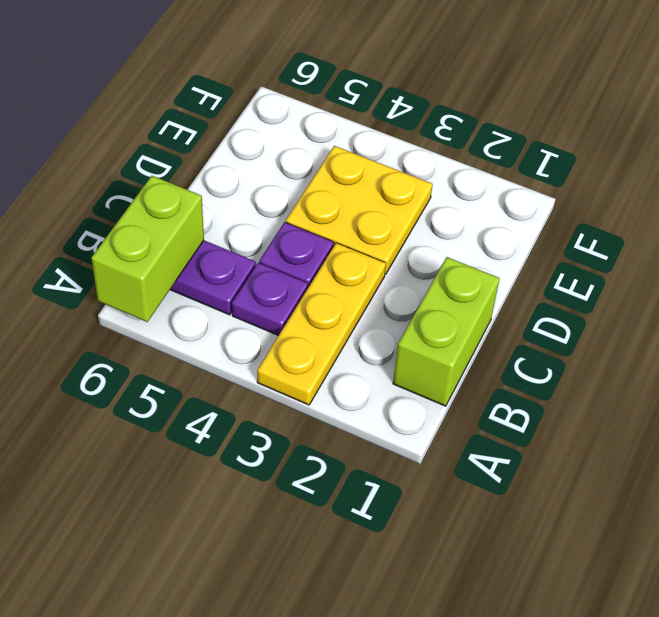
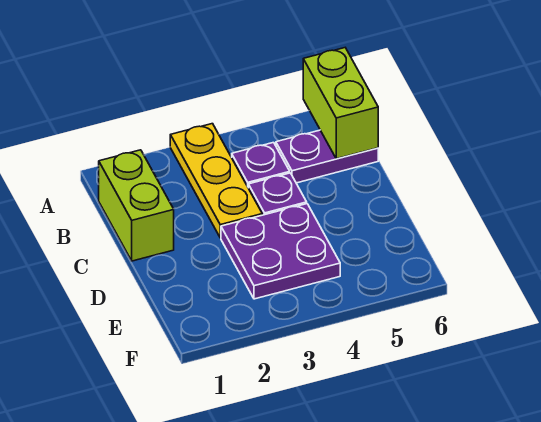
yellow plate D3:E4 level 1 -> purple plate D3:E4 level 1

